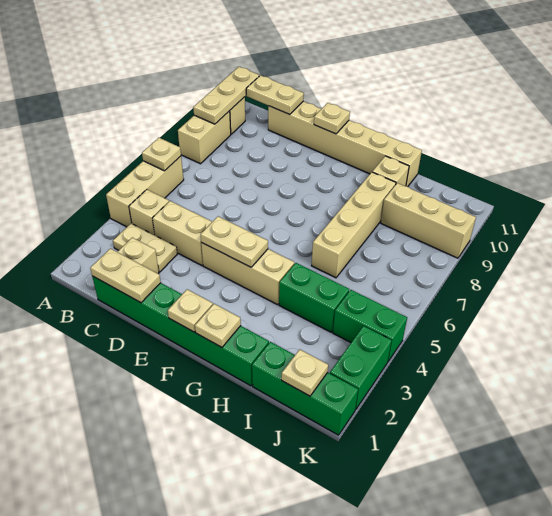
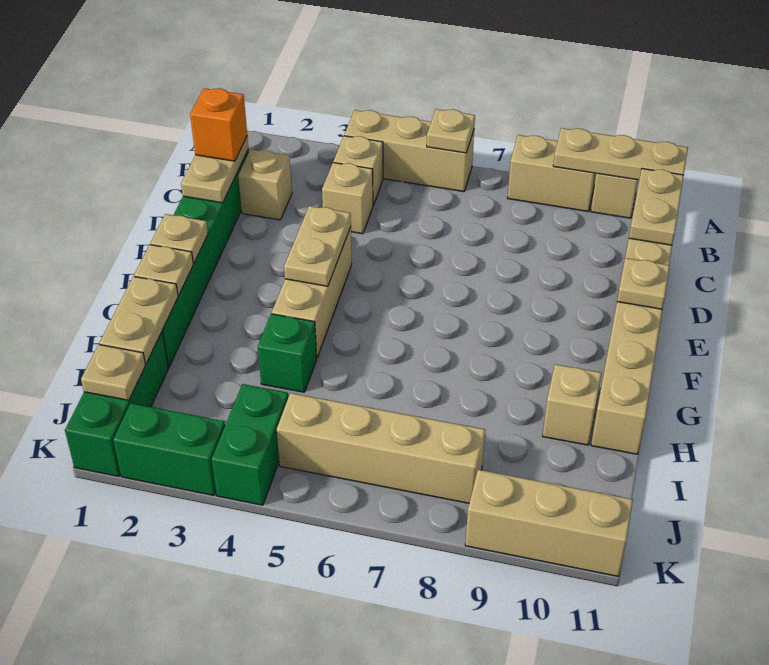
tan plate B3:C3 level 1 -> tan plate H1:I1 level 2
none -> orange brick C1 level 3
tan brick C4:D4 level 1 -> tan brick C4 level 1
green brick H4:I4 level 1 -> green brick H4 level 1
tan brick H6:H9 level 1 -> tan brick J5:J8 level 1
tan brick I9:K9 level 1 -> tan brick K9:K11 level 1

